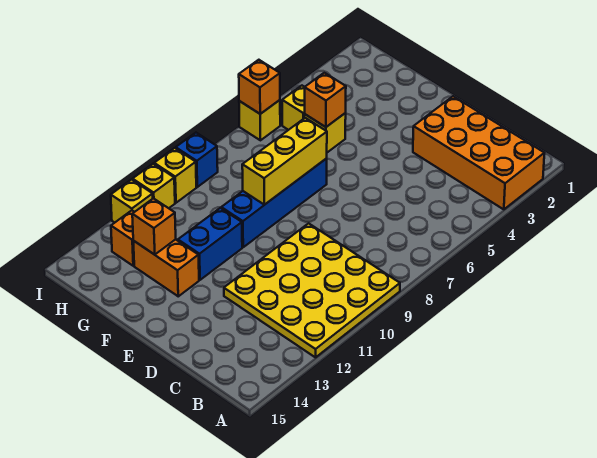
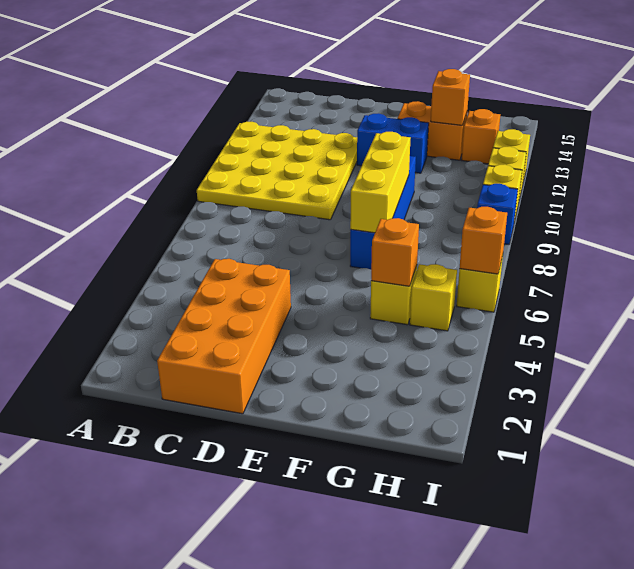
orange brick A2:D3 level 1 -> orange brick C1:D4 level 1
blue brick F11:F12 level 1 -> blue brick E12:F12 level 1

